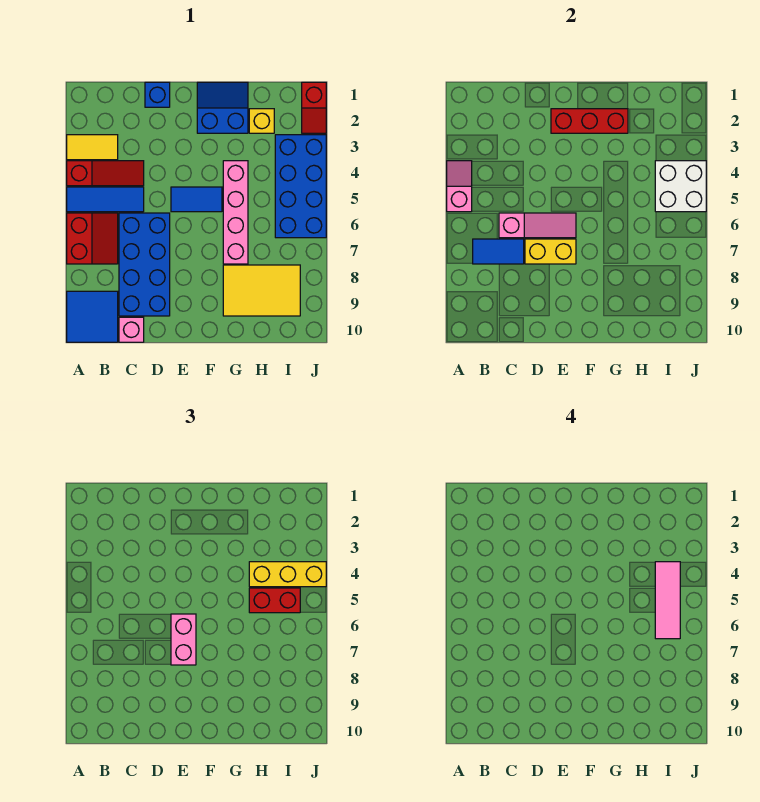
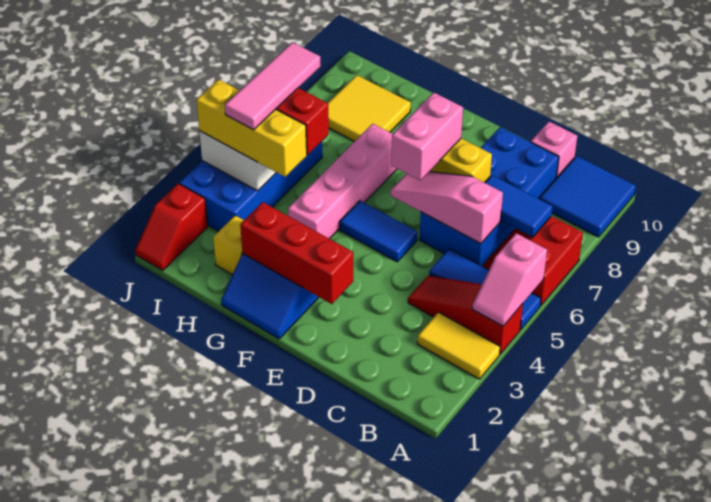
blue brick D1 level 1 -> none
yellow tile G8:I9 level 1 -> yellow tile H8:I9 level 1
red slope J1:J2 level 1 top 1 -> red slope J1:J2 level 1 top 2

